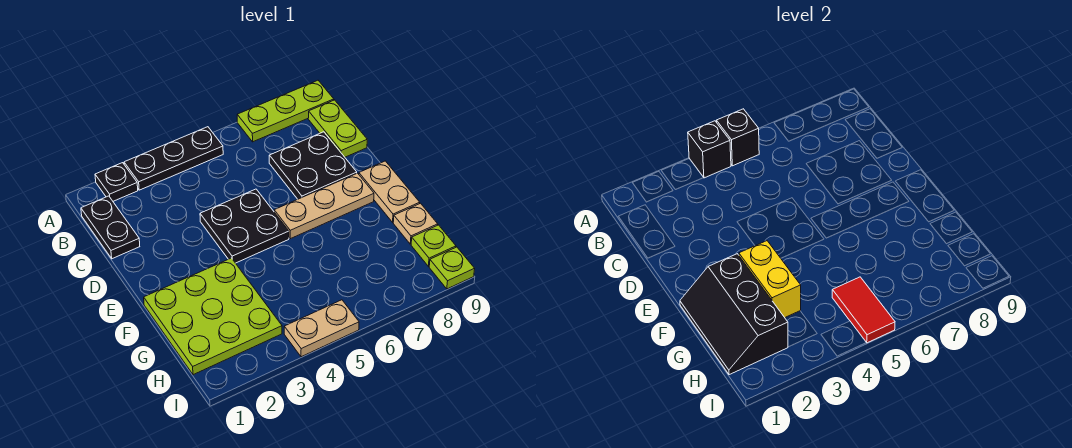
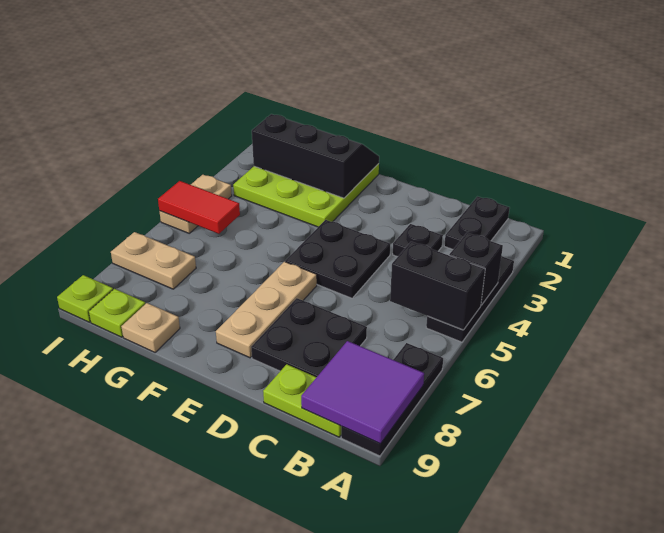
black plate A2 level 1 -> black plate C3 level 1
black brick A5 level 2 -> black brick A5:B5 level 2
lime plate A7:A9 level 1 -> black plate A7:A9 level 1
none -> purple tile A8:B9 level 2
black plate B1:C1 level 1 -> black plate B1:B2 level 1
tan plate E9:F9 level 1 -> tan plate H7:I7 level 1
yellow brick F3:G3 level 2 -> none

